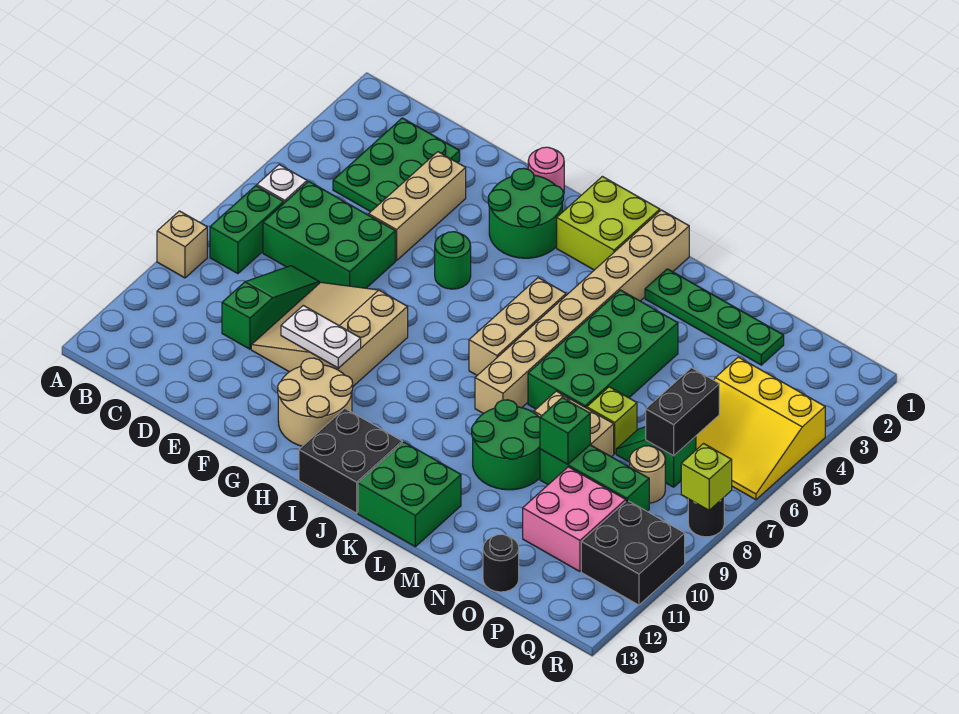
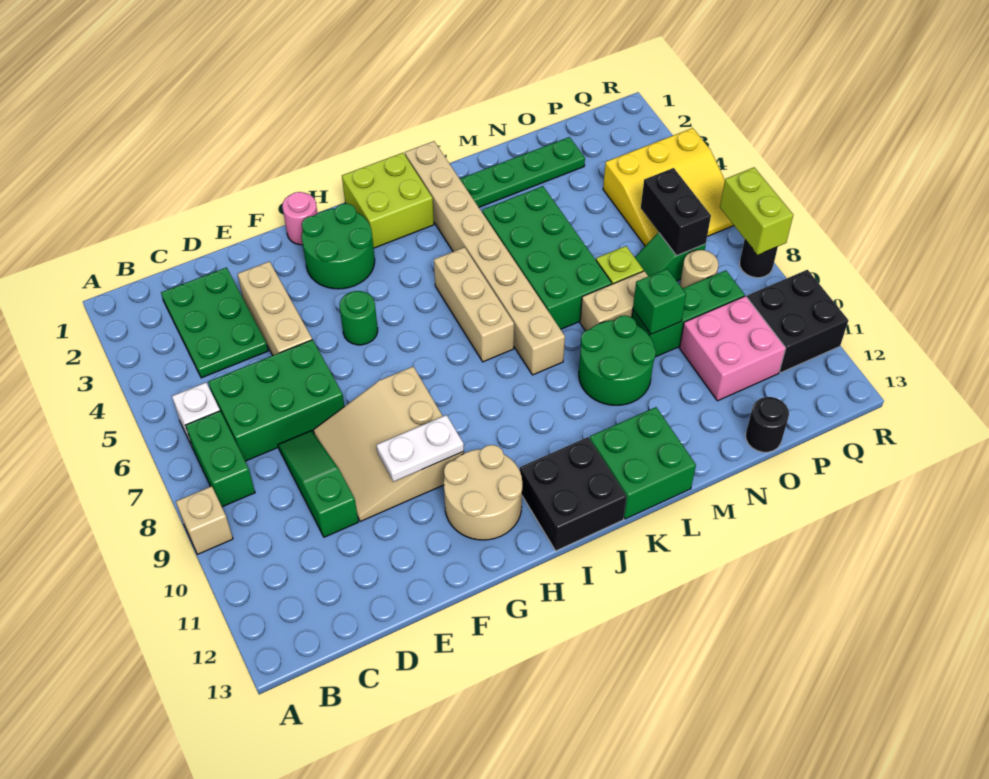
lime brick R8 level 2 -> lime brick R7:R8 level 2

